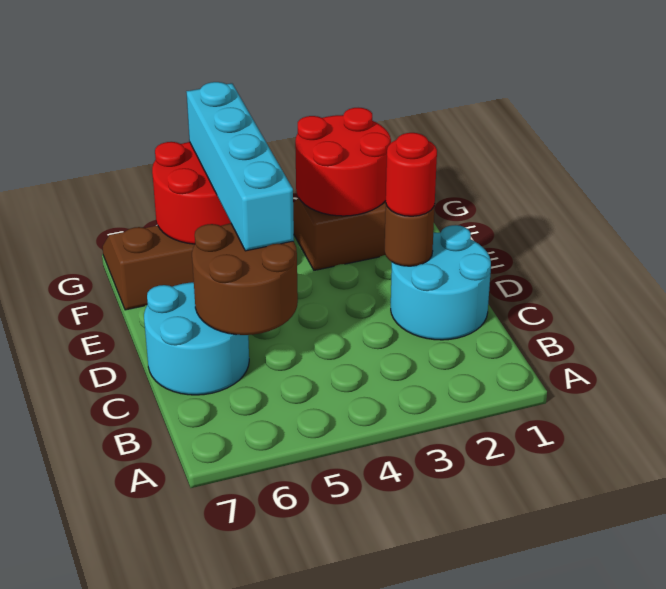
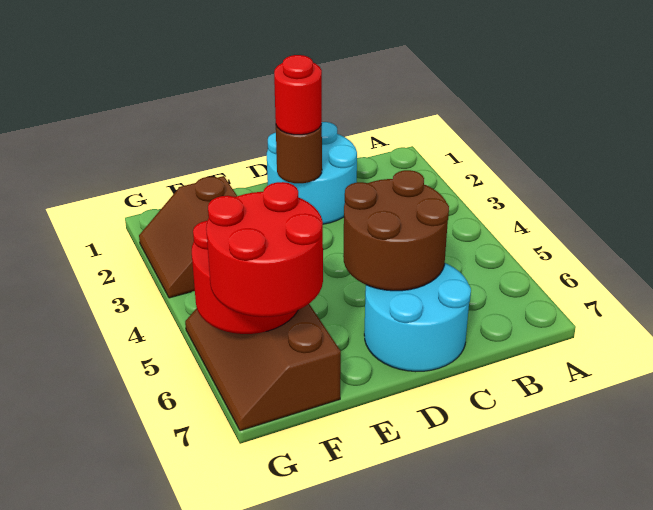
cyan brick D5:G5 level 3 -> none
red round brick F2:G3 level 2 -> red round brick F6:G7 level 3

